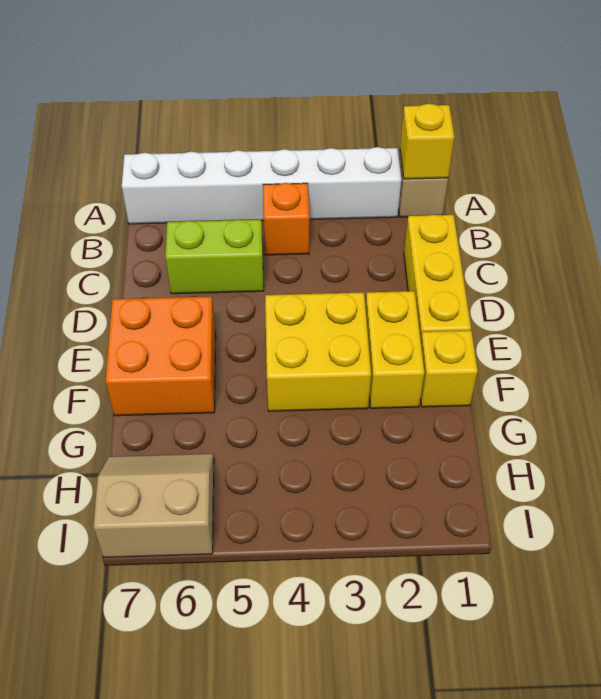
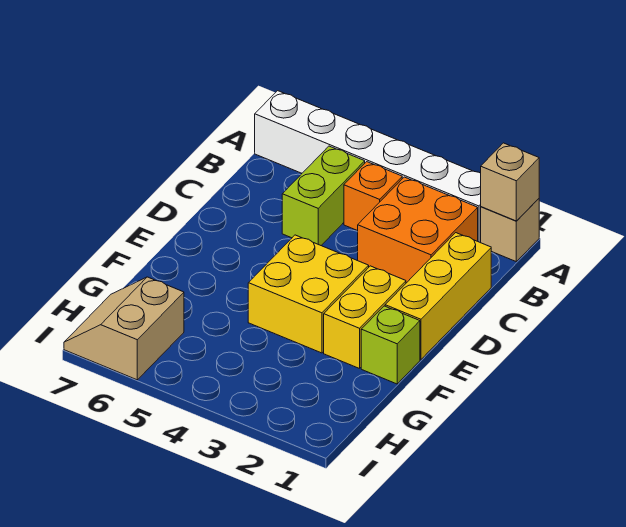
yellow brick A1 level 2 -> tan brick A1 level 2
lime brick C5:C6 level 1 -> lime brick B5:C5 level 1
orange brick E6:F7 level 1 -> orange brick B2:C3 level 1
yellow brick F1 level 1 -> lime brick F1 level 1
tan slope H6:I7 level 1 top I -> tan slope H6:I7 level 1 top 6

